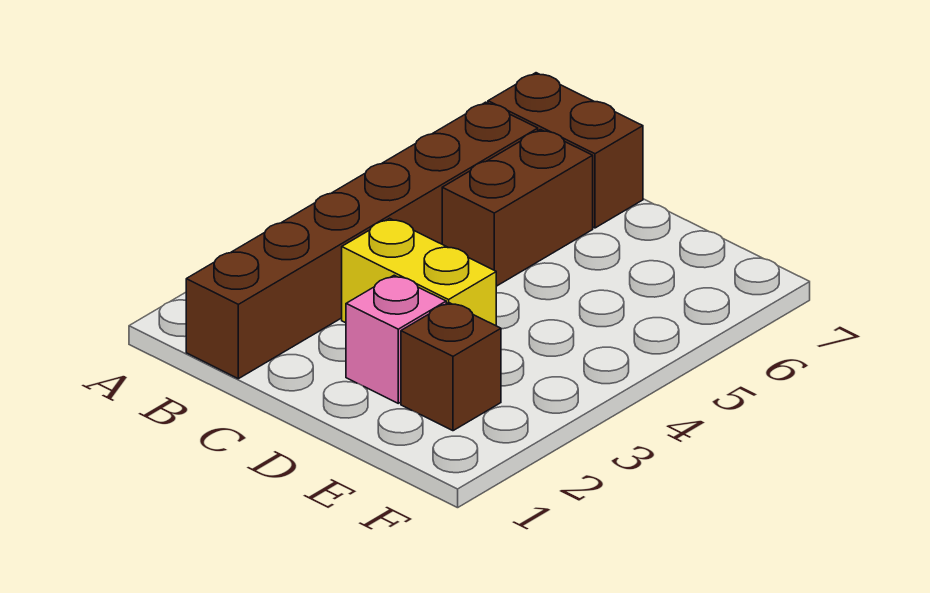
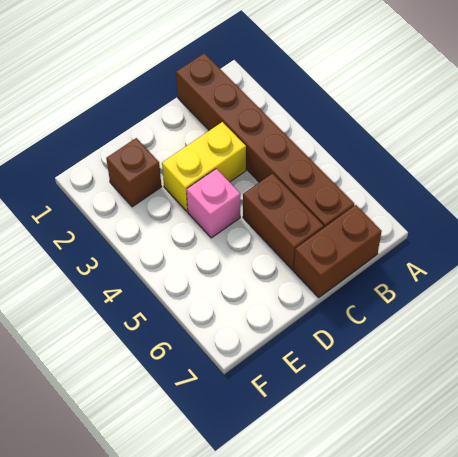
pink brick D2 level 1 -> pink brick D4 level 1

